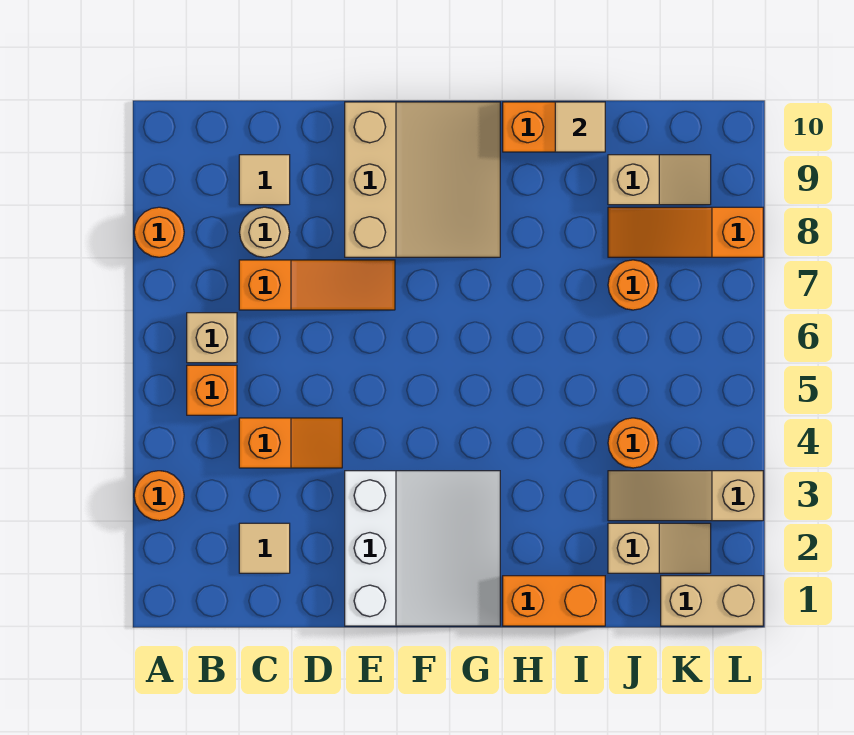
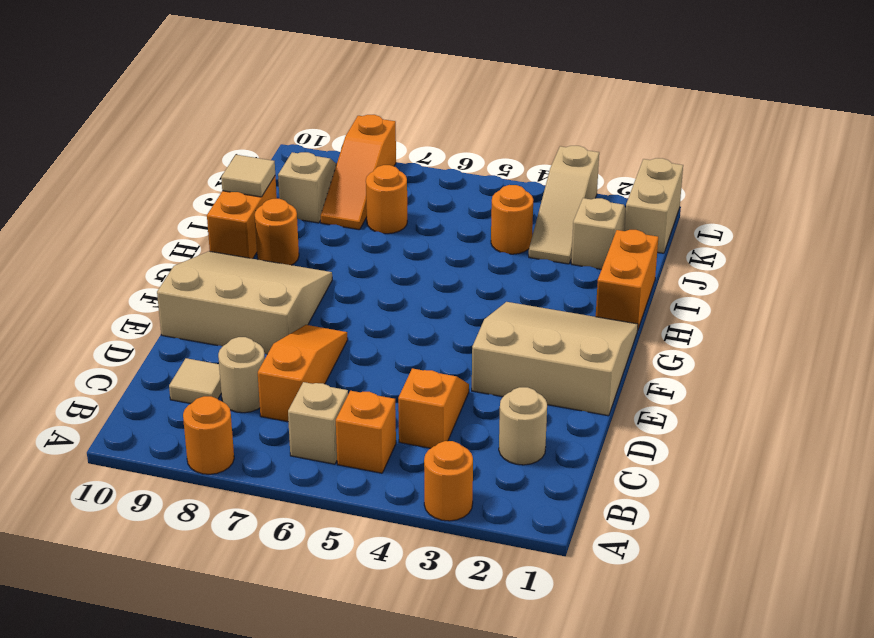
tan tile C2 level 1 -> tan round brick C2 level 1
white slope E1:G3 level 1 top E -> tan slope E1:G3 level 1 top E
none -> orange round brick H9 level 1

